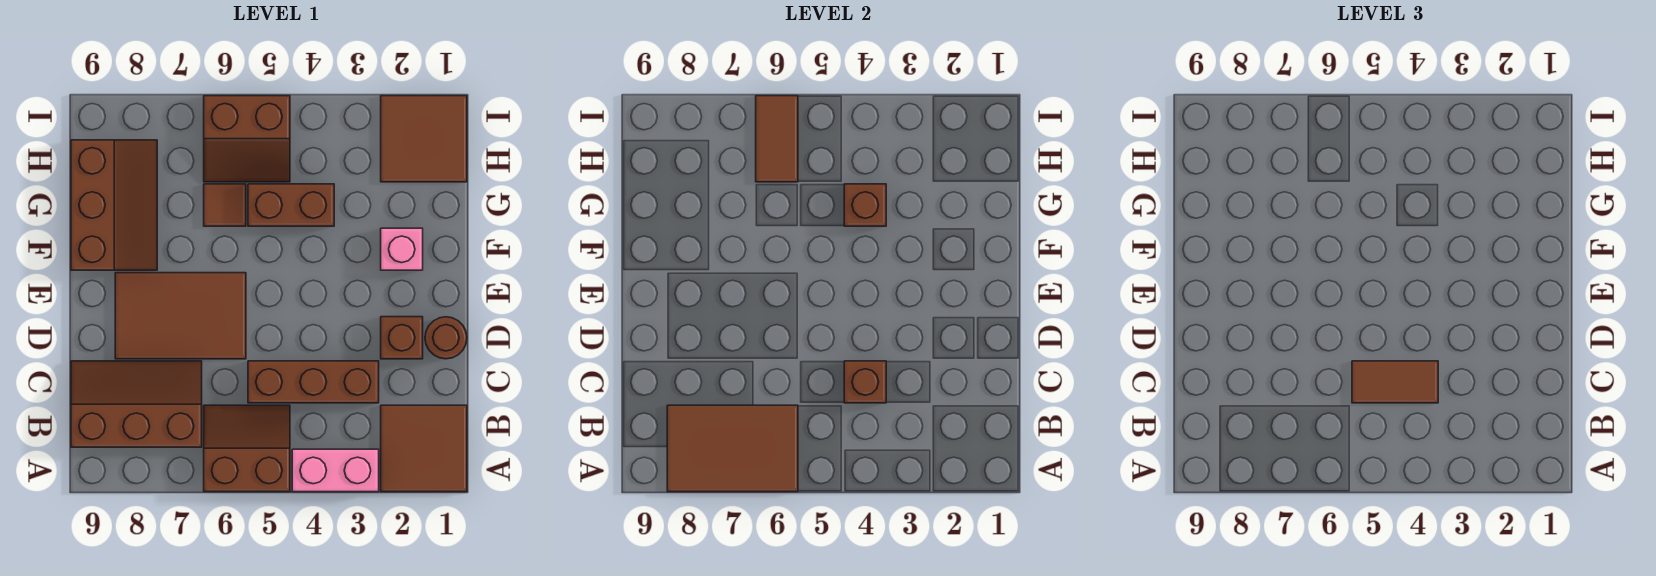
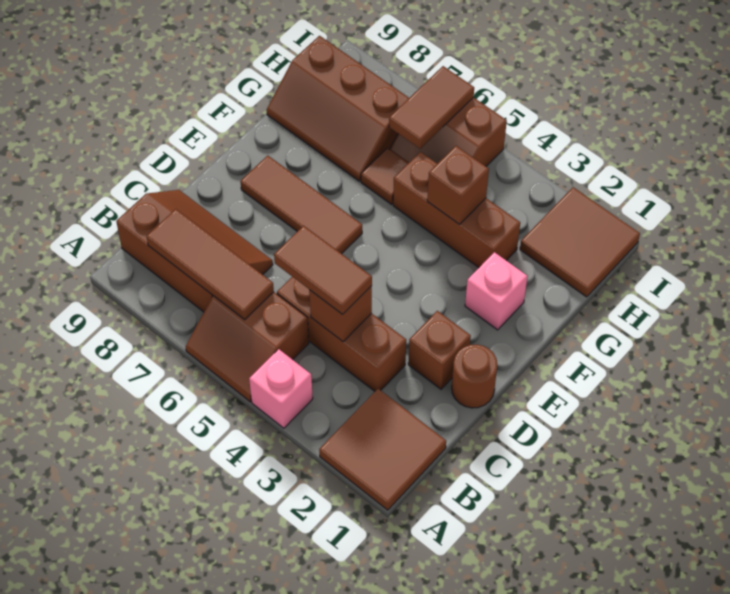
pink brick A3:A4 level 1 -> pink brick A4 level 1
brown slope A5:B6 level 1 top A -> brown slope A5:B6 level 1 top B
brown tile A6:B8 level 2 -> brown tile B6:B8 level 2
brown tile D6:E8 level 1 -> brown tile E6:E8 level 1
brown slope F8:H9 level 1 top 9 -> brown slope G7:H9 level 1 top H
brown brick G4:G5 level 1 -> brown brick G3:G5 level 1

